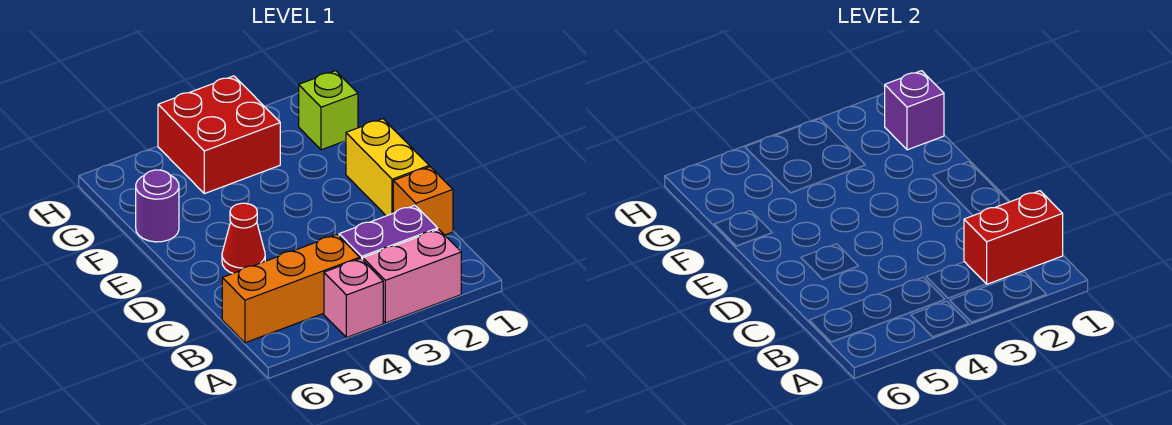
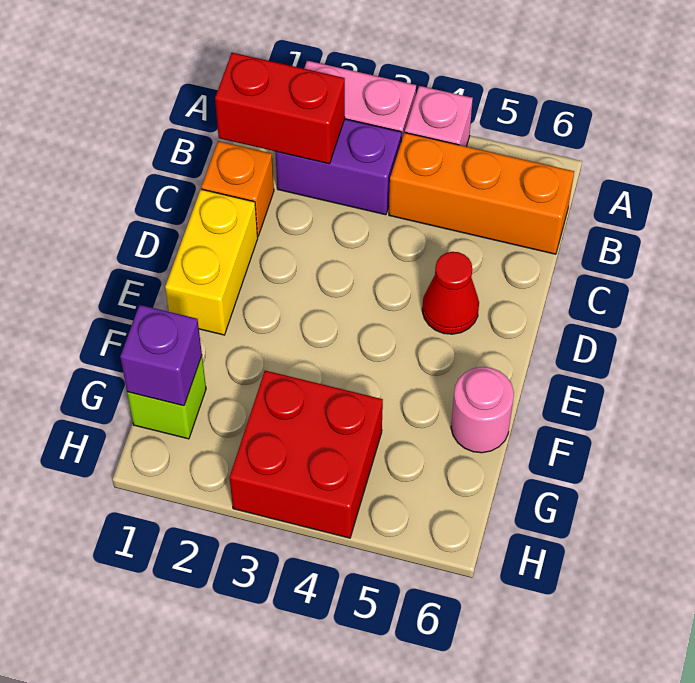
purple round brick F6 level 1 -> pink round brick F6 level 1

